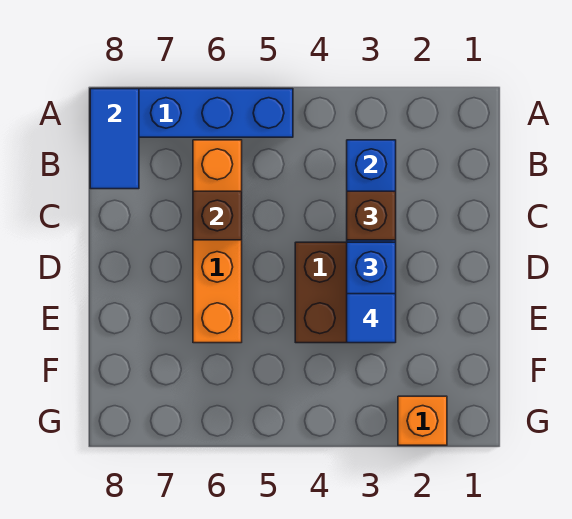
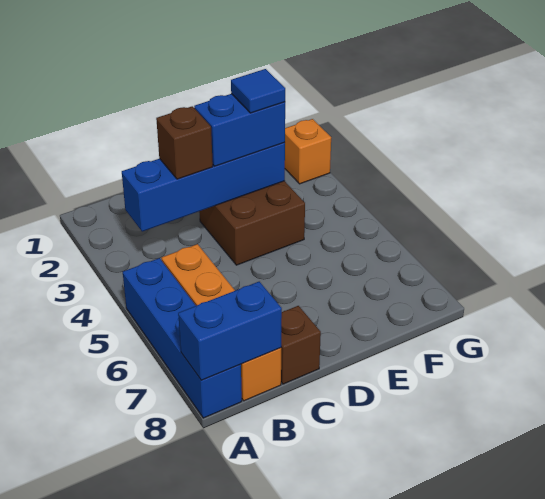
blue tile A8:B8 level 2 -> blue brick A8:B8 level 2
orange brick B6:E6 level 1 -> orange brick B5:B8 level 1
brown brick C6 level 2 -> brown brick C8 level 1

